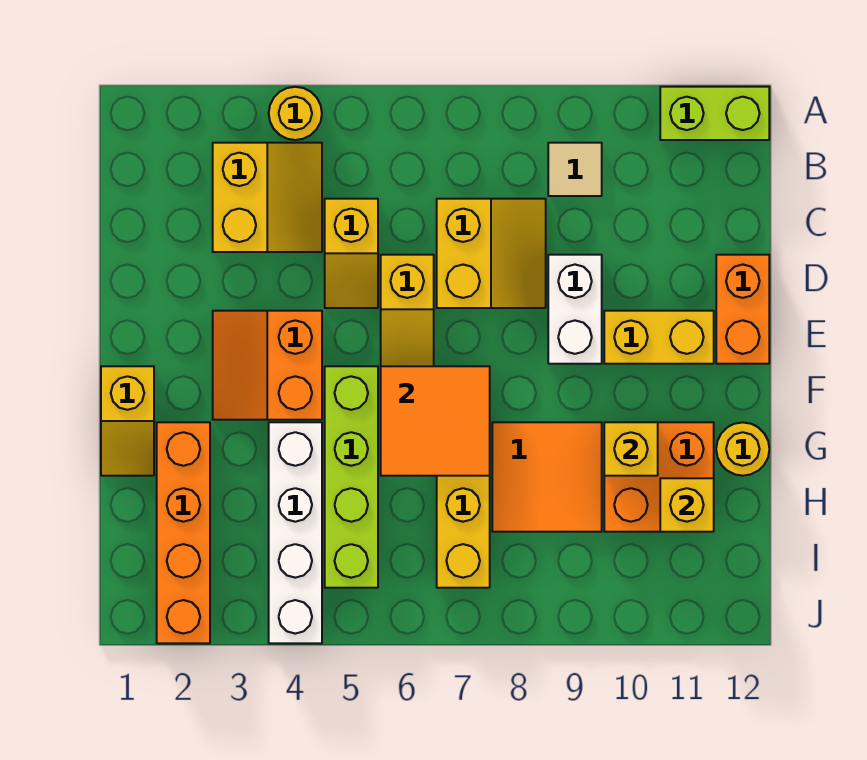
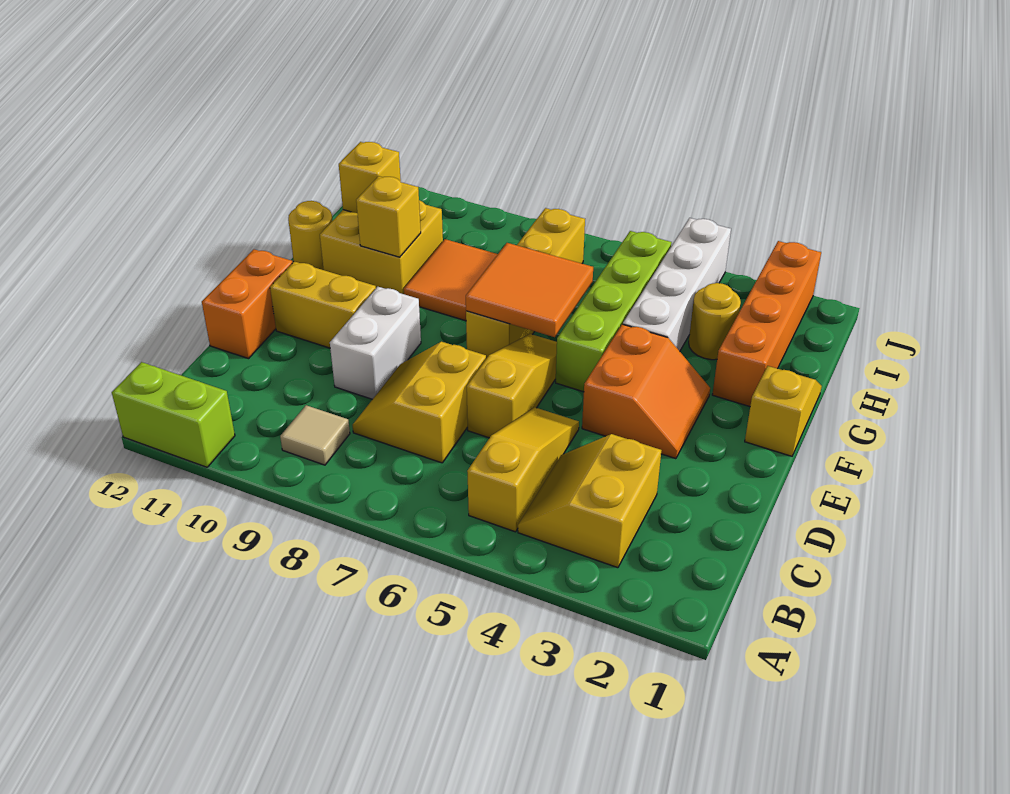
yellow round brick A4 level 1 -> yellow round brick H3 level 1
yellow slope C5:D5 level 1 top C -> yellow slope B5:D5 level 1 top B
orange brick G10:H11 level 1 -> yellow brick G10:H11 level 1

